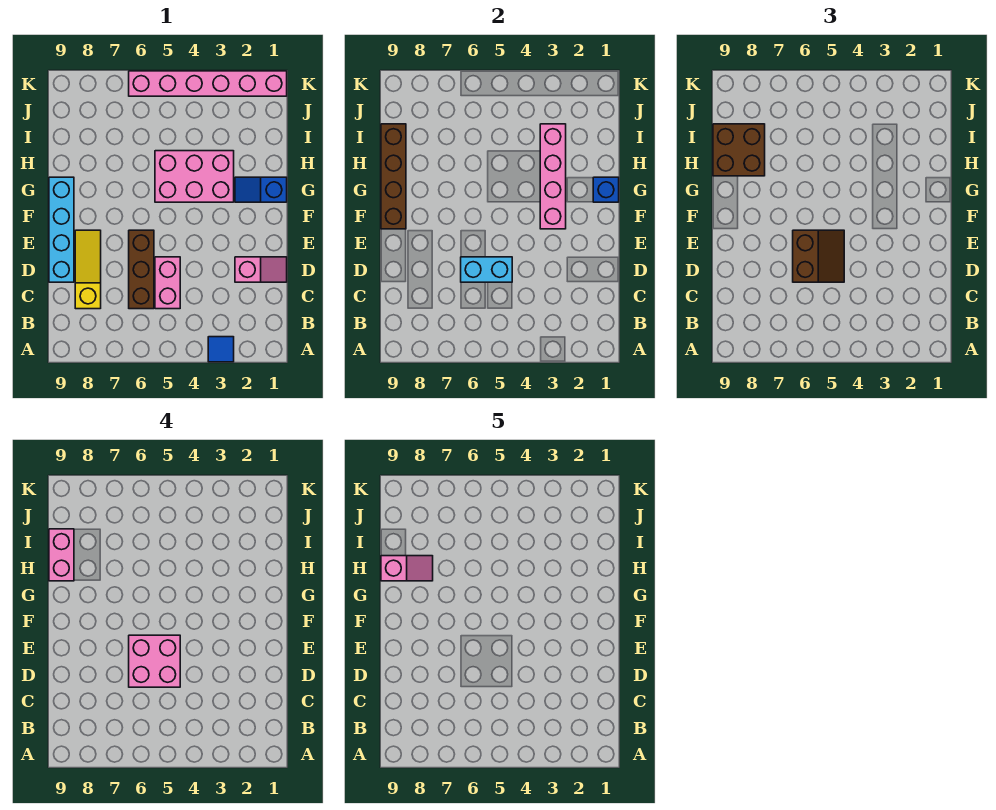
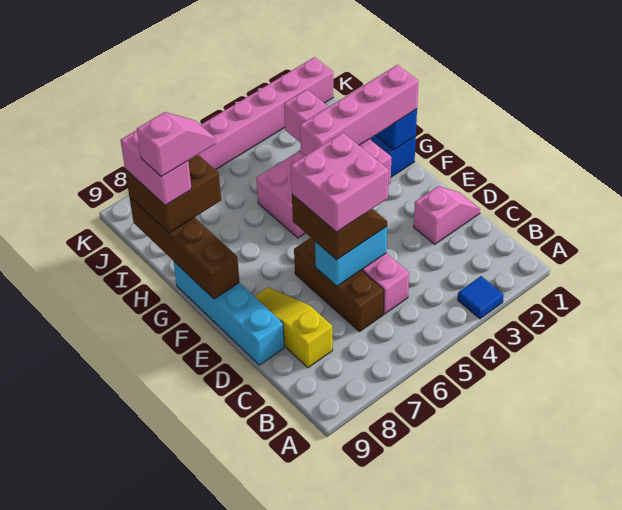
none -> pink brick G1:G4 level 3

